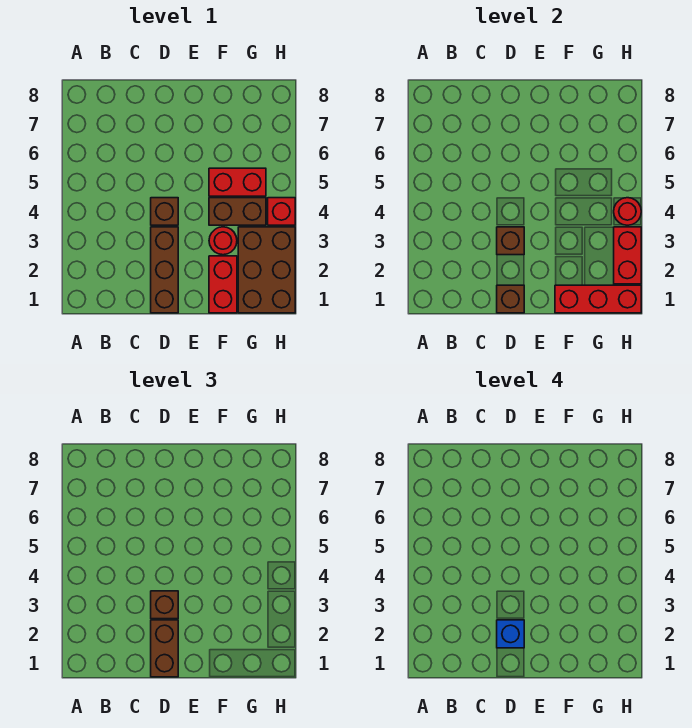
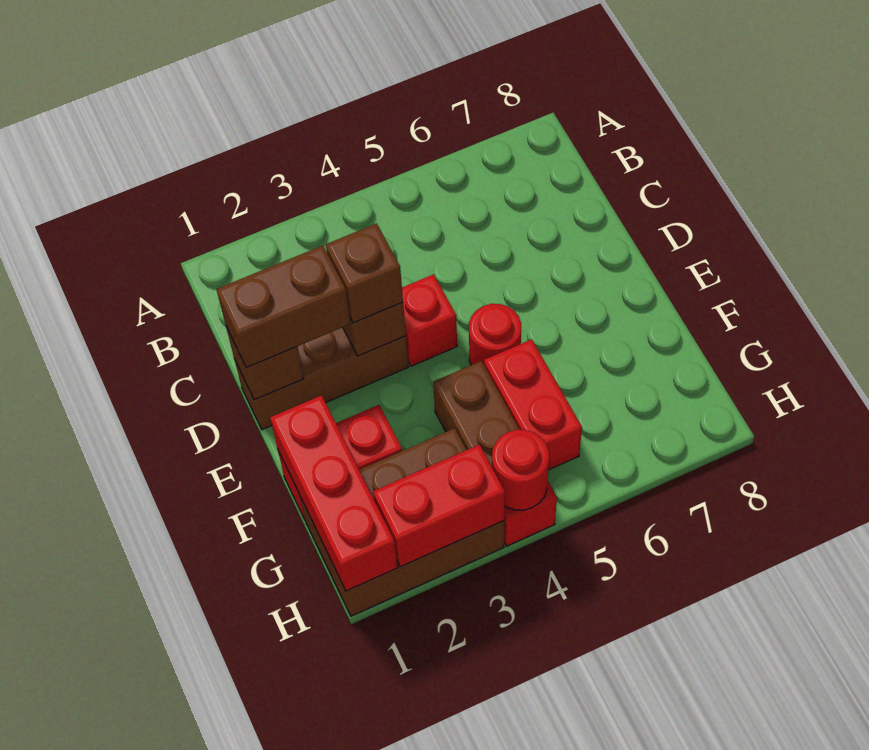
blue brick D2 level 4 -> none
brown brick D4 level 1 -> red brick D4 level 1
red round brick F3 level 1 -> red round brick E5 level 1

